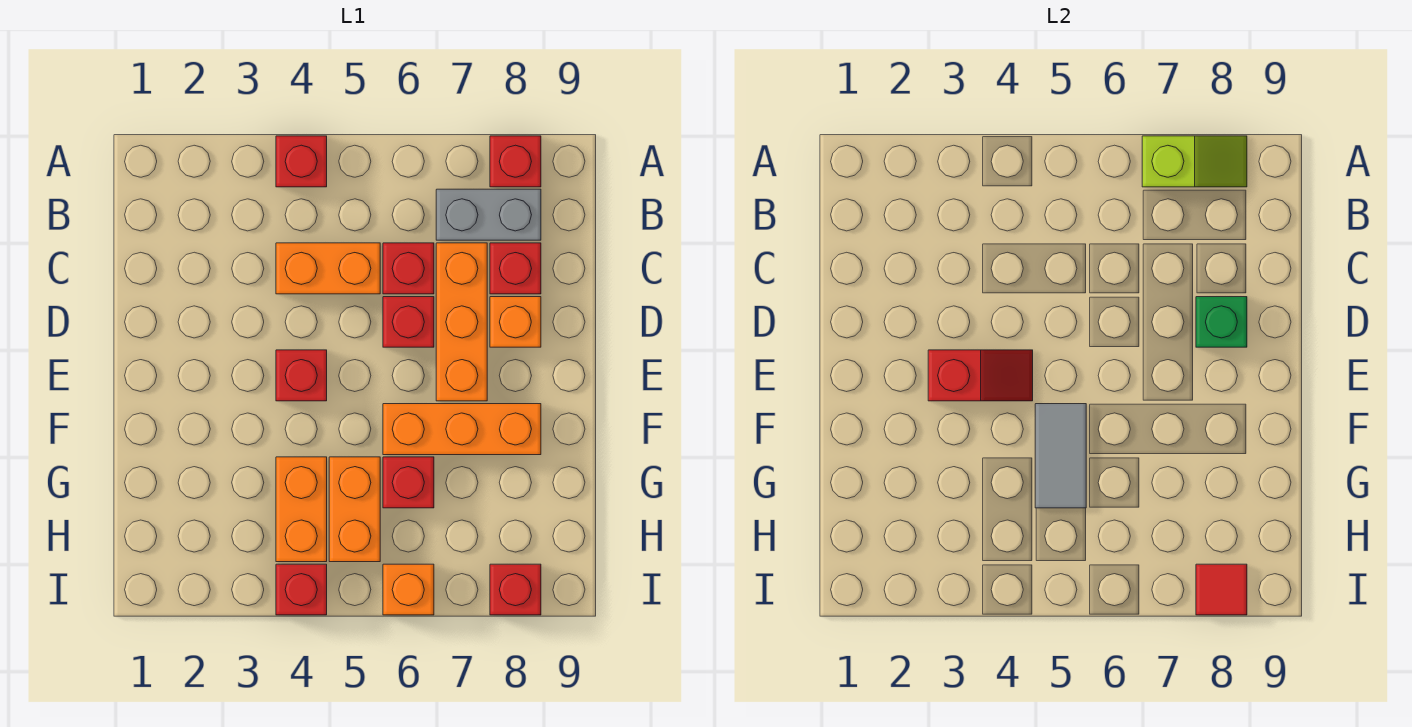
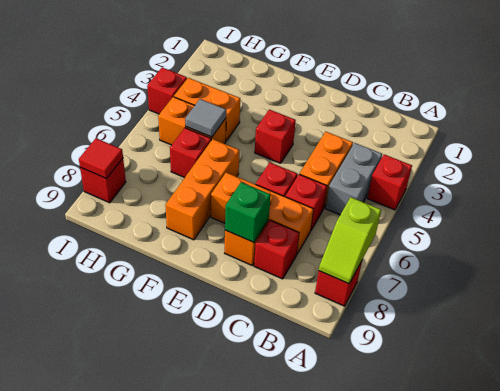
grey brick B7:B8 level 1 -> grey brick B4:B5 level 1
red slope E3:E4 level 2 top 3 -> none
grey tile F5:G5 level 2 -> grey tile G5 level 2
orange brick I6 level 1 -> none

